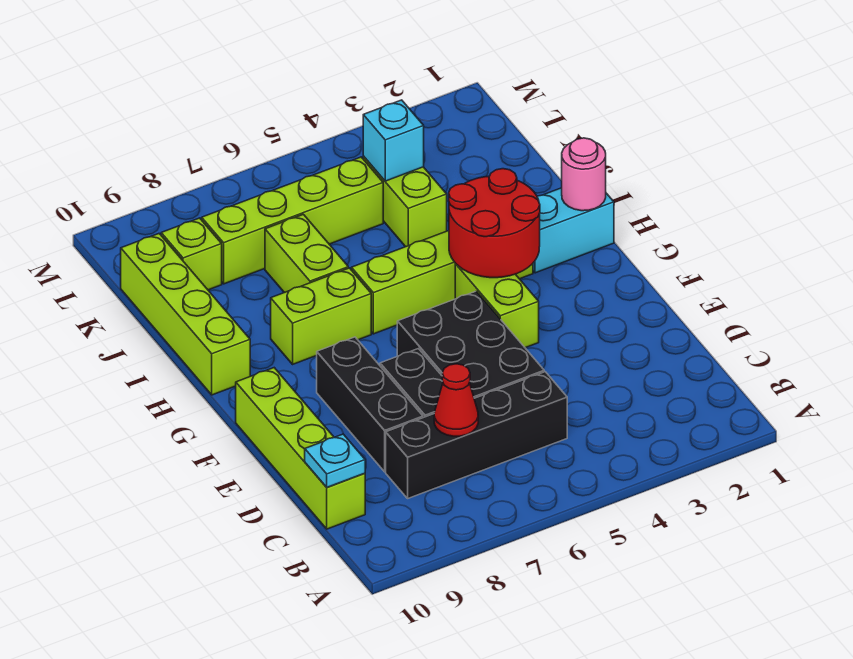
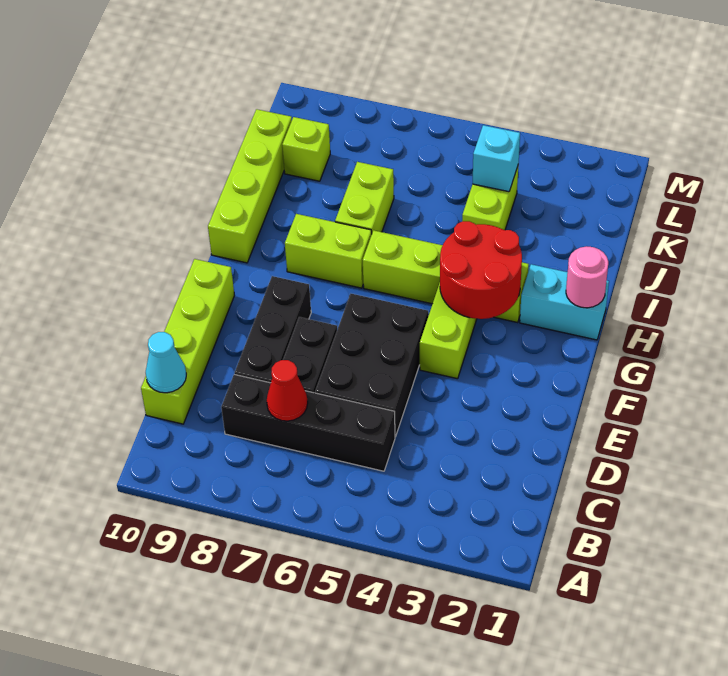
cyan plate C10 level 2 -> cyan cone C10 level 2
lime brick K5:K8 level 1 -> none

